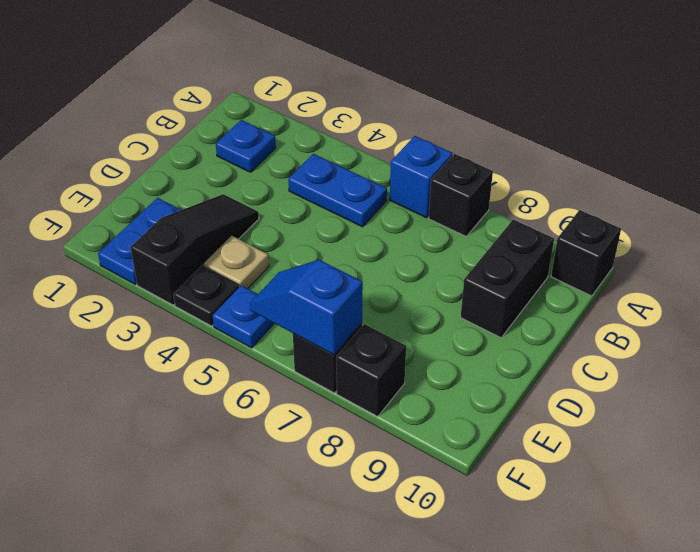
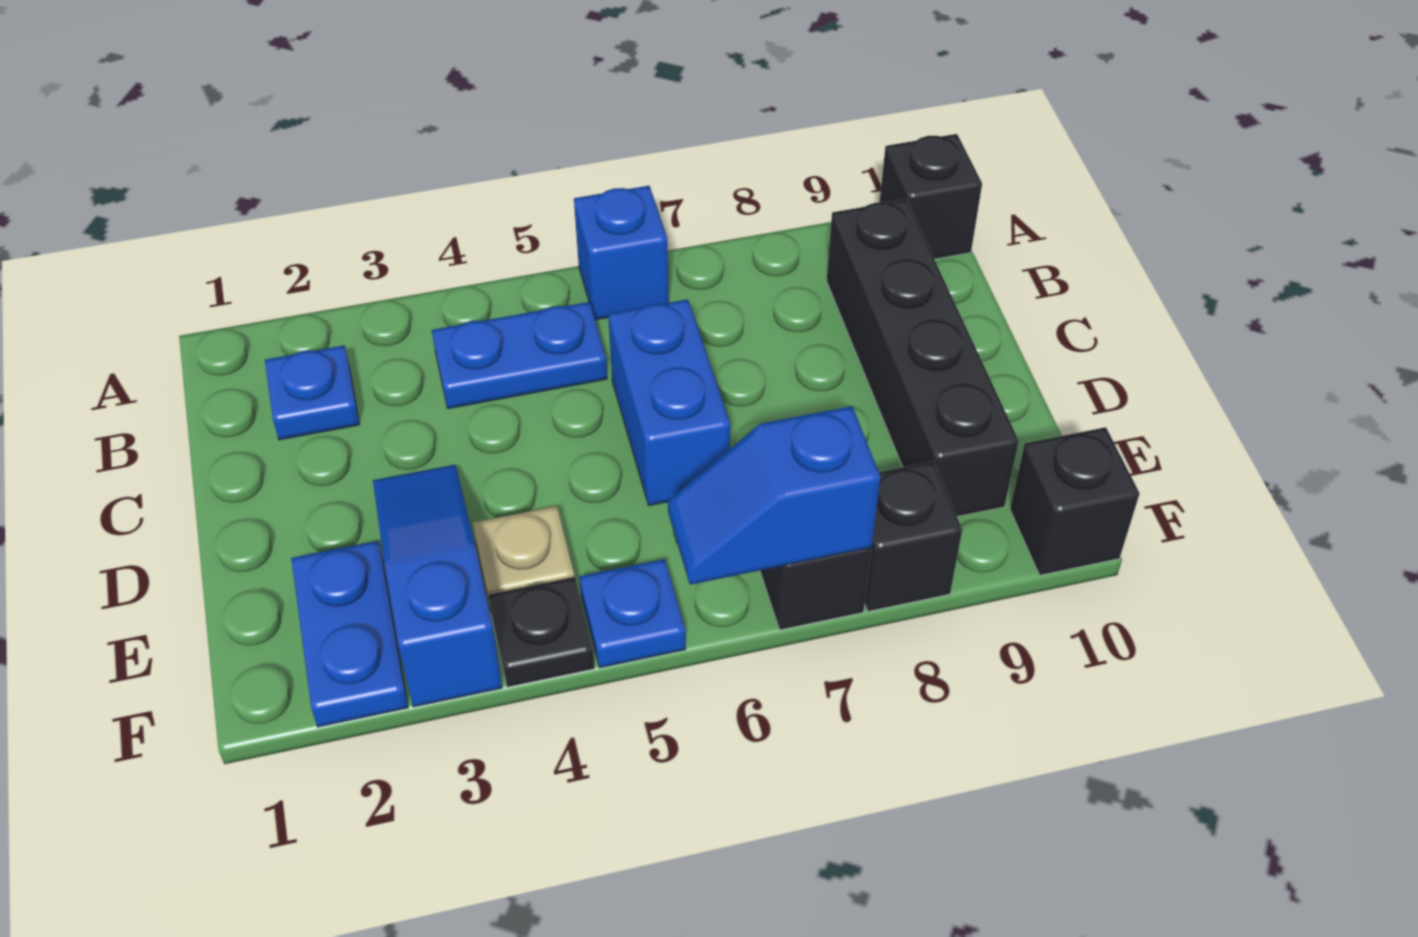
black brick A7 level 1 -> black brick F10 level 1
black brick B9:C9 level 1 -> black brick B9:E9 level 1
none -> blue brick C6:D6 level 1
black slope D3:F3 level 1 top F -> blue slope D3:F3 level 1 top F

